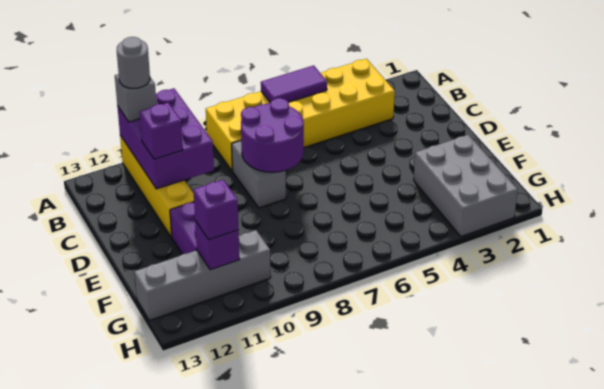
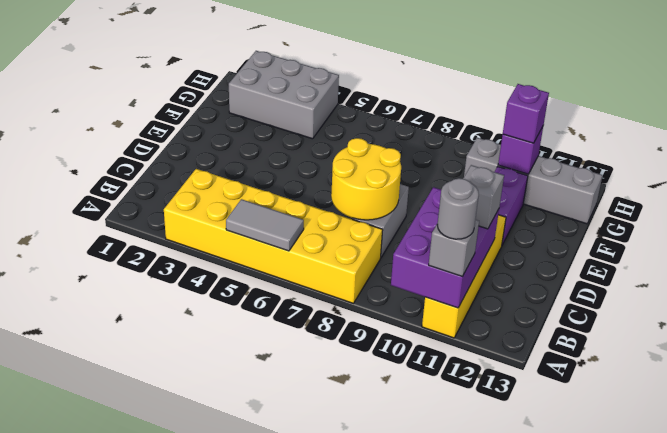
purple tile A5:A6 level 2 -> grey tile A5:A6 level 2
purple round brick C7:D8 level 2 -> yellow round brick C7:D8 level 2
purple brick C11 level 3 -> grey brick C11 level 3
grey brick F2:H3 level 1 -> grey brick G2:H4 level 1

